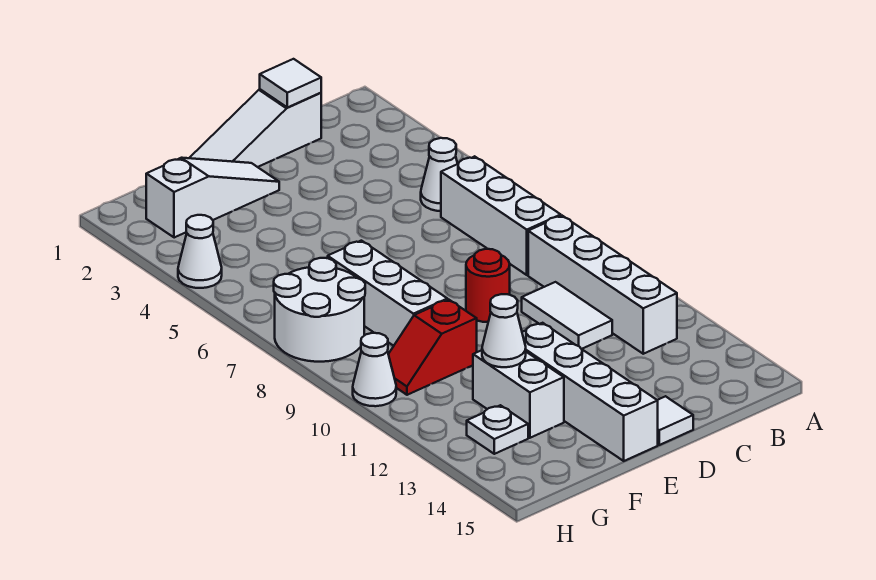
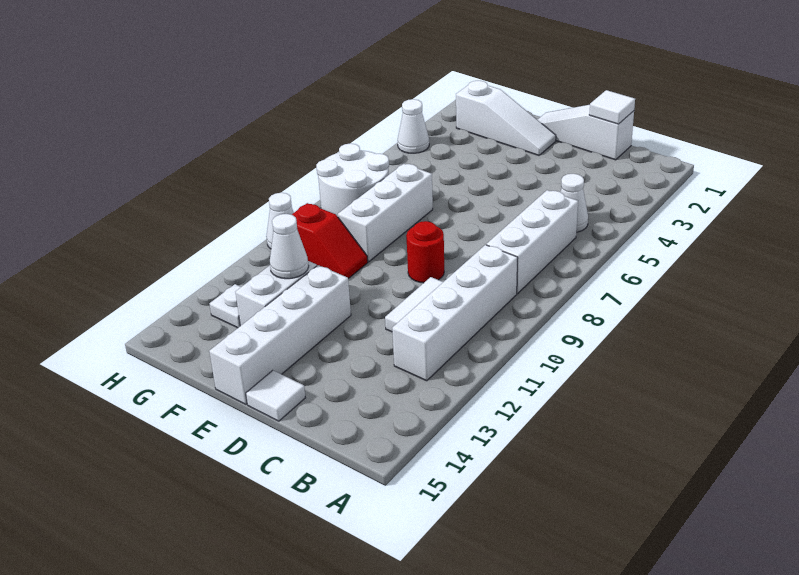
red slope F10:G10 level 1 top F -> red slope F10:G10 level 1 top G

